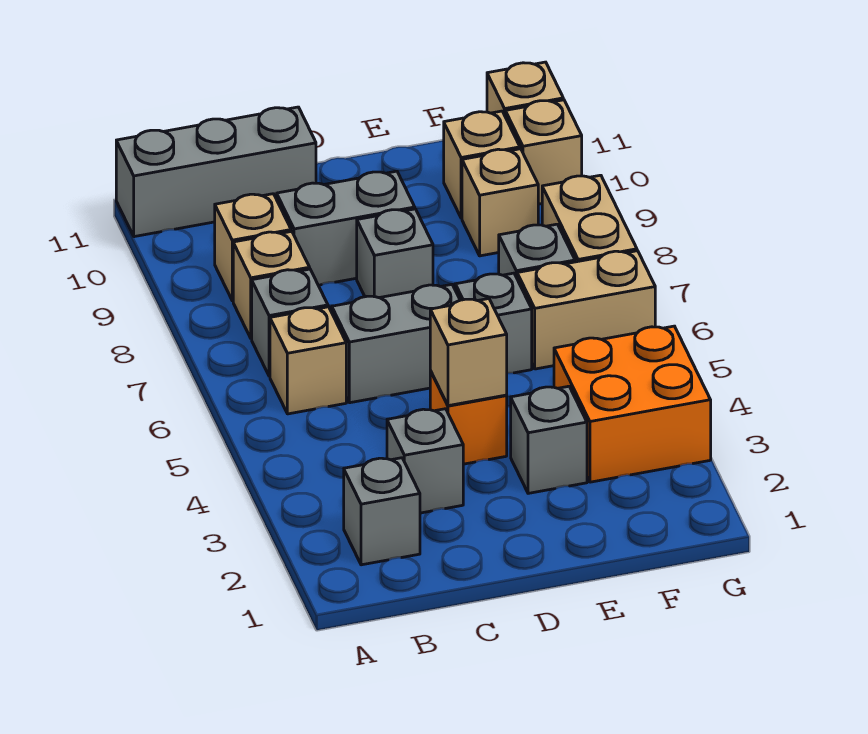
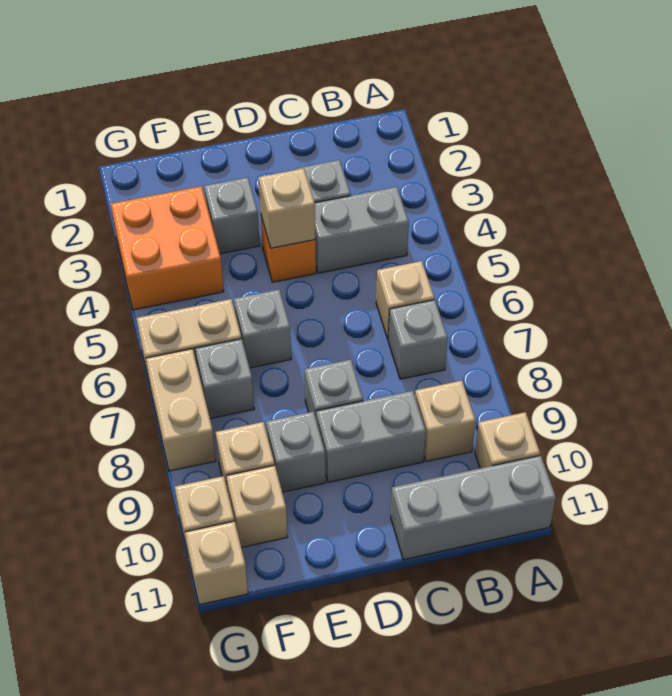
grey brick B2 level 1 -> grey brick E9 level 1
tan brick B8 level 1 -> tan brick A10 level 1
grey brick C6:D6 level 1 -> grey brick B4:C4 level 1

